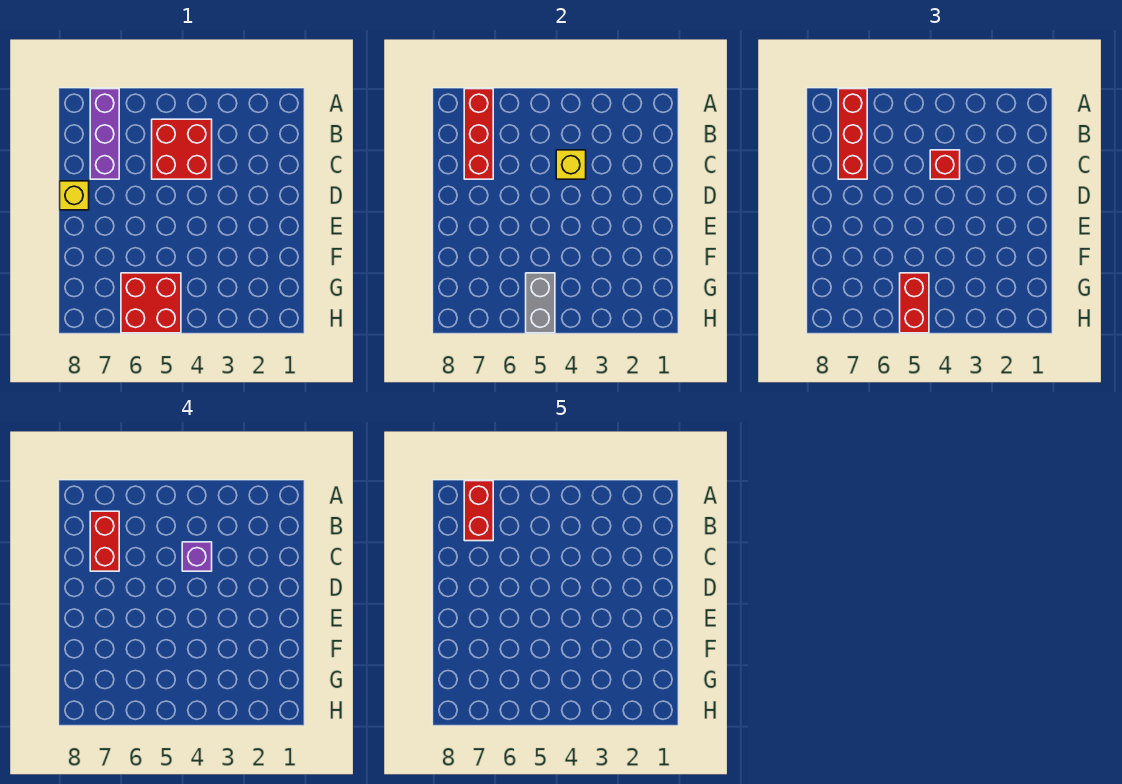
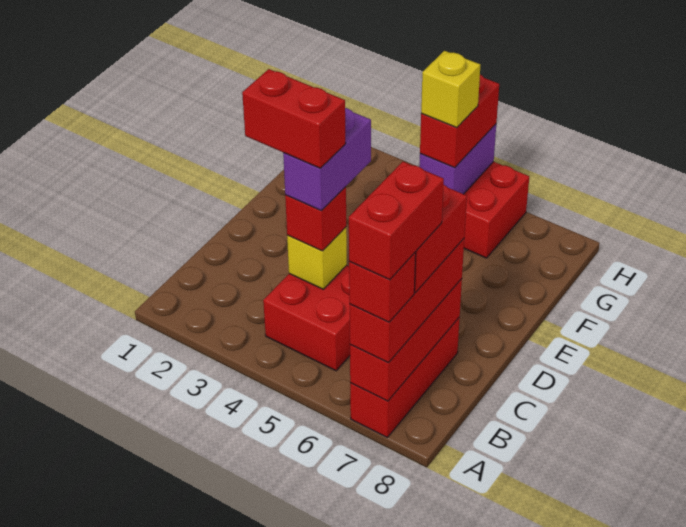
purple brick A7:C7 level 1 -> red brick A7:C7 level 1
none -> red brick A7 level 4
none -> red brick C3:C4 level 5
purple brick C4 level 4 -> purple brick C4:D4 level 4
yellow brick D8 level 1 -> yellow brick G5 level 4
grey brick G5:H5 level 2 -> purple brick G5:H5 level 2

